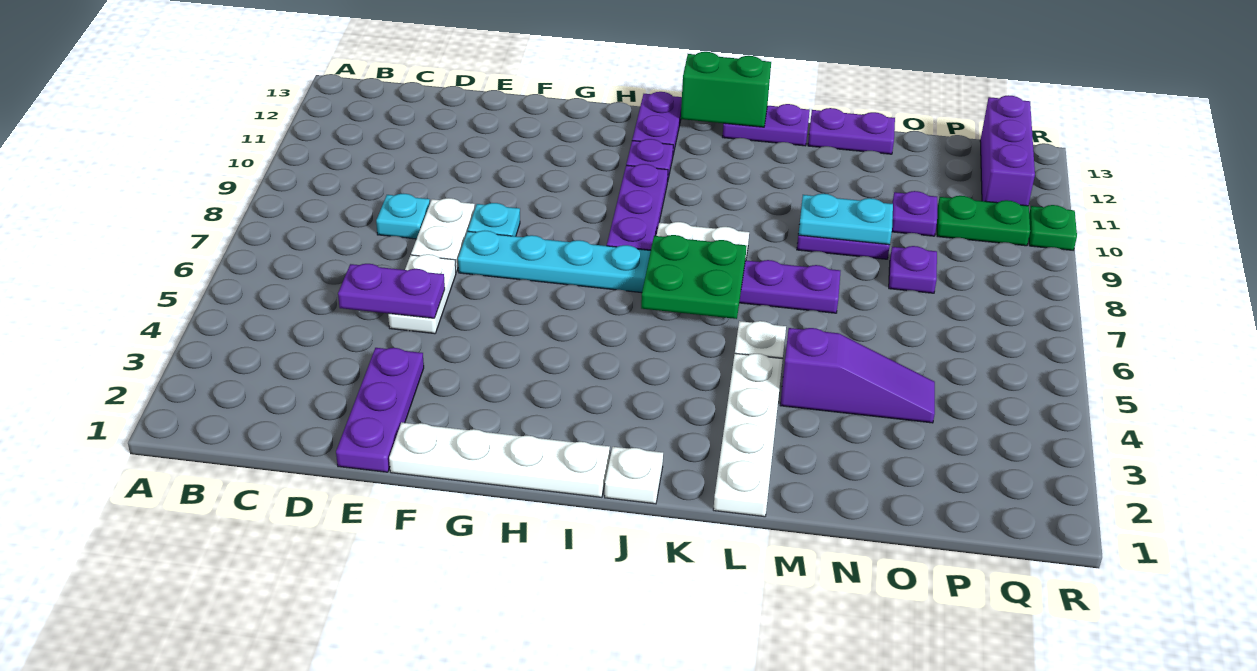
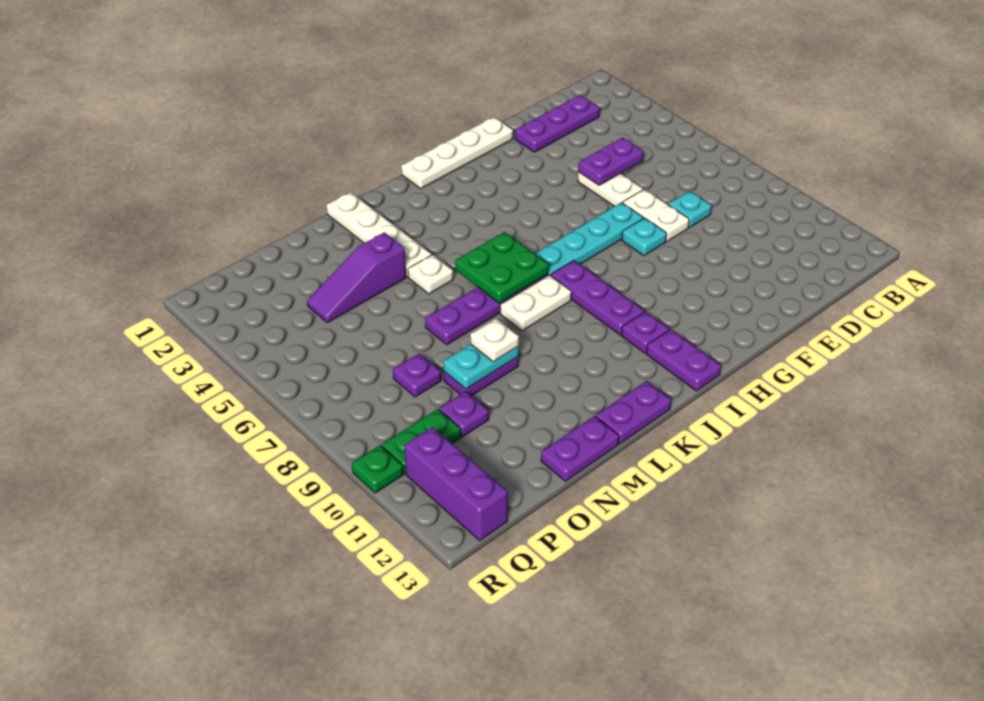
purple plate E1:E3 level 1 -> purple plate C2:E2 level 1
white plate J1 level 1 -> white plate M9 level 3
green brick J13:K13 level 2 -> none

